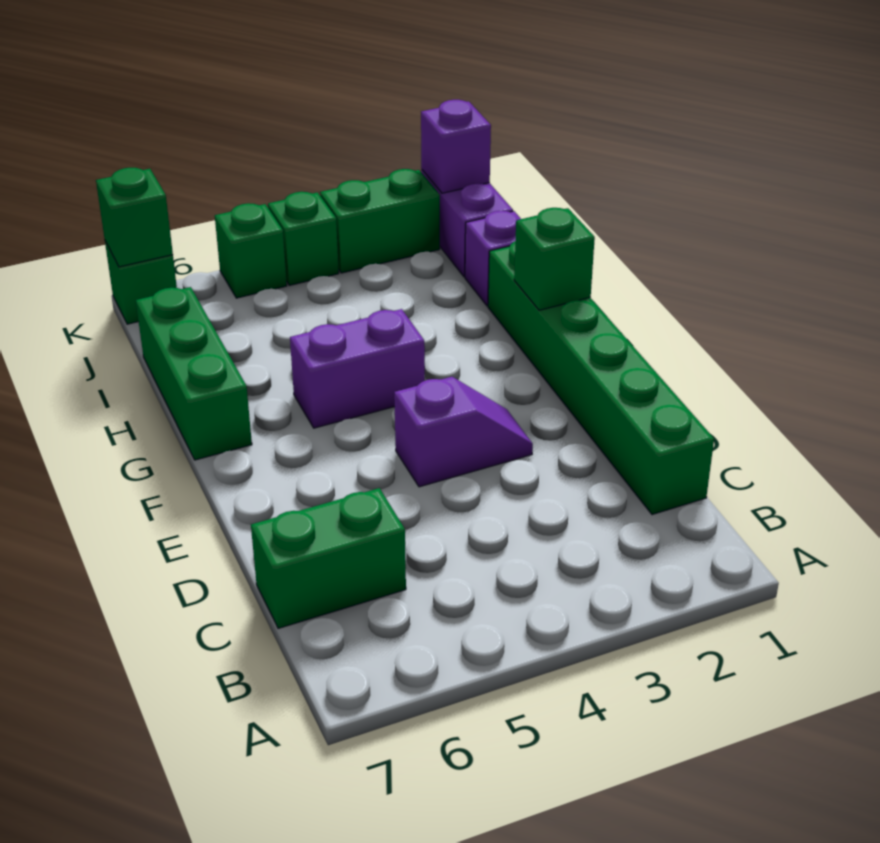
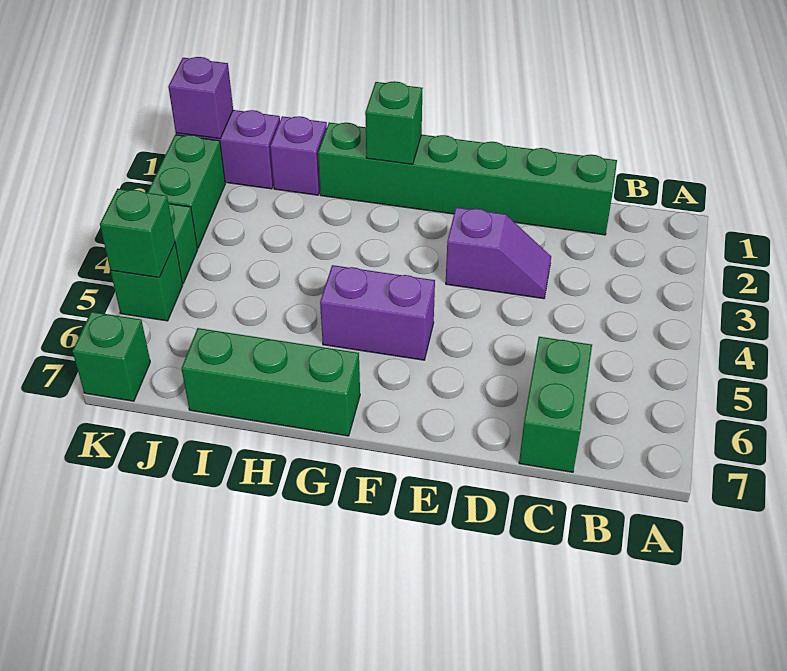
purple slope E3:E4 level 1 top 4 -> purple slope D3:E3 level 1 top E
purple brick G4:G5 level 1 -> purple brick F5:G5 level 1
green brick K7 level 2 -> green brick K5 level 2

